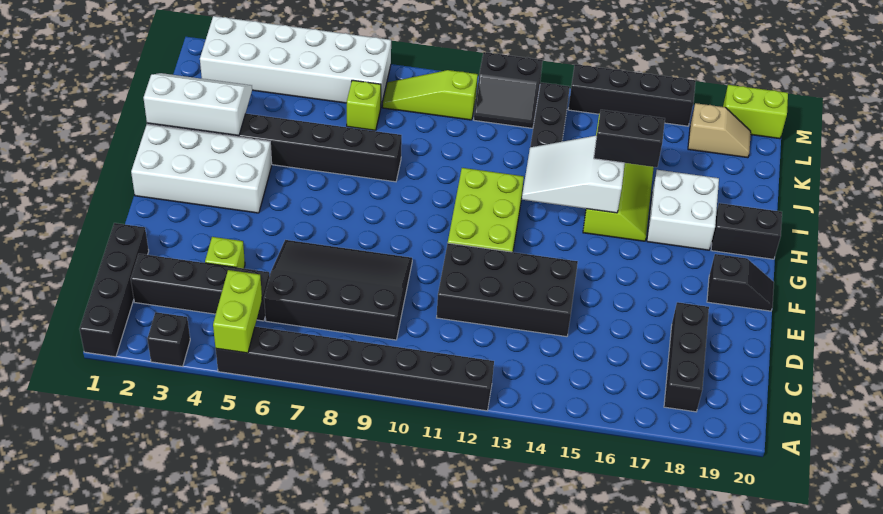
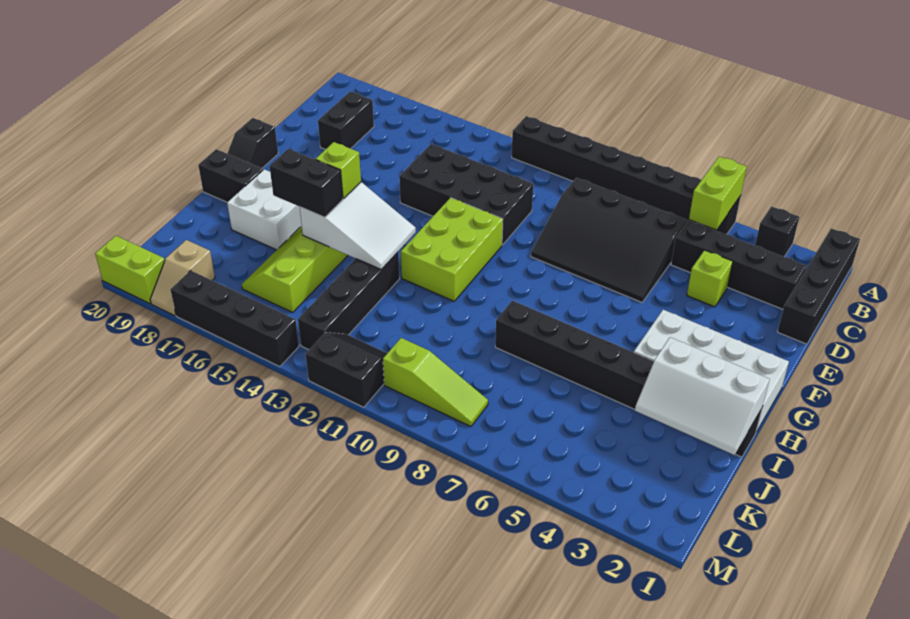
black brick B18:D18 level 1 -> black brick C18:D18 level 1
black slope F19:F20 level 1 top 19 -> black slope F20:G20 level 1 top F
lime brick K7 level 1 -> lime brick H15 level 3
white brick L2:M7 level 1 -> none
tan slope L18:L19 level 1 top 18 -> tan slope L18:M18 level 1 top L

